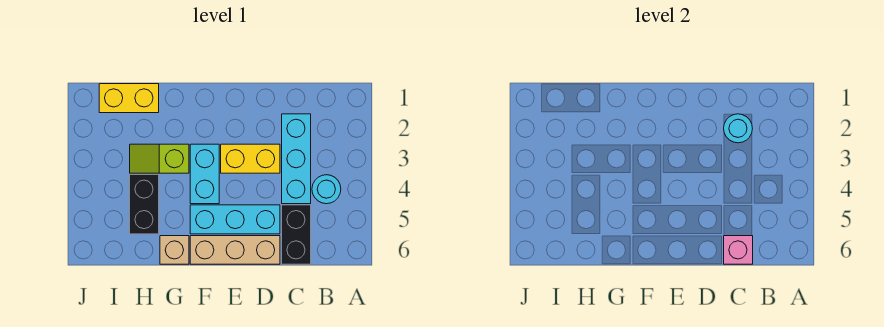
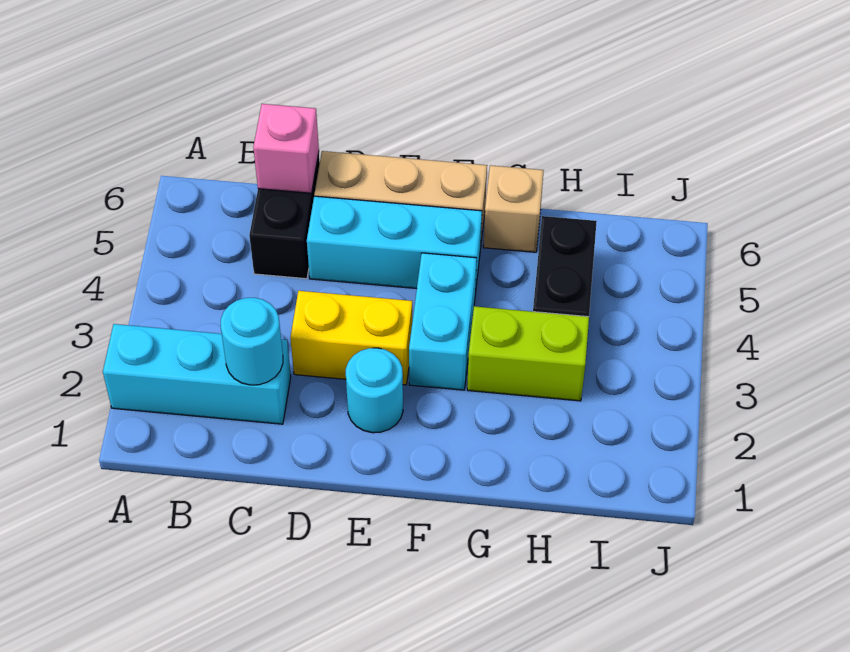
cyan round brick B4 level 1 -> cyan round brick E2 level 1
cyan brick C2:C4 level 1 -> cyan brick A2:C2 level 1
lime slope G3:H3 level 1 top G -> lime brick G3:H3 level 1
yellow brick H1:I1 level 1 -> none

